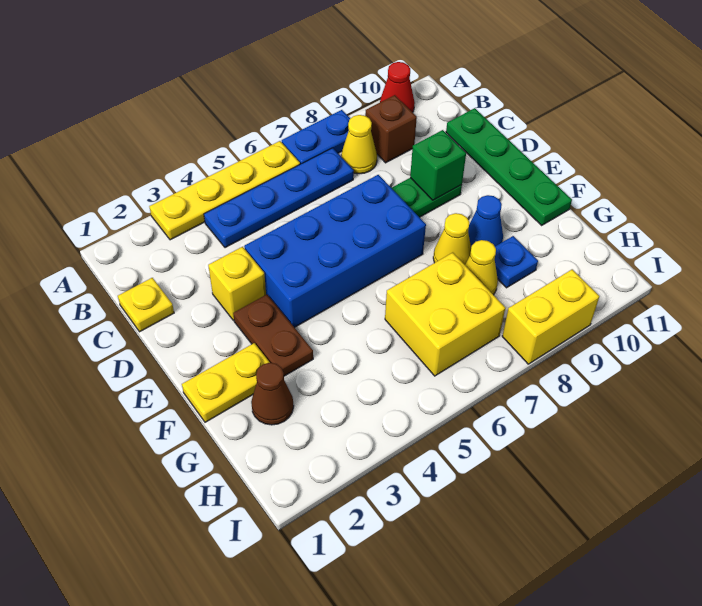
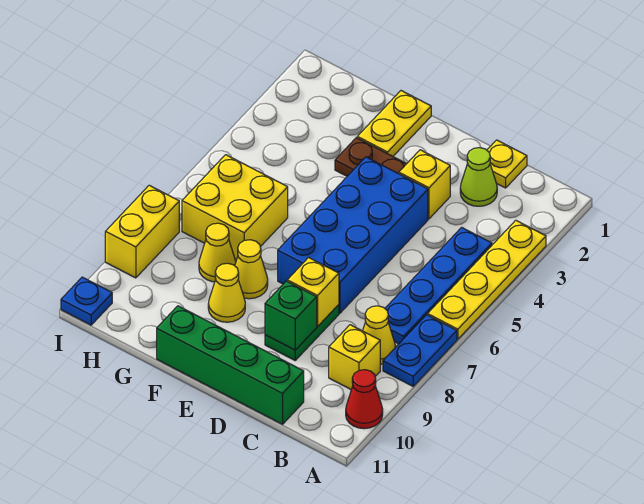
brown brick B9 level 1 -> yellow brick B9 level 1
none -> lime cone C2 level 1
green plate C11:F11 level 1 -> green brick C11:F11 level 1
none -> yellow brick D8 level 2
blue cone F9 level 1 -> yellow cone F9 level 1
brown cone G2 level 1 -> none
blue plate G9 level 1 -> blue plate I11 level 1

